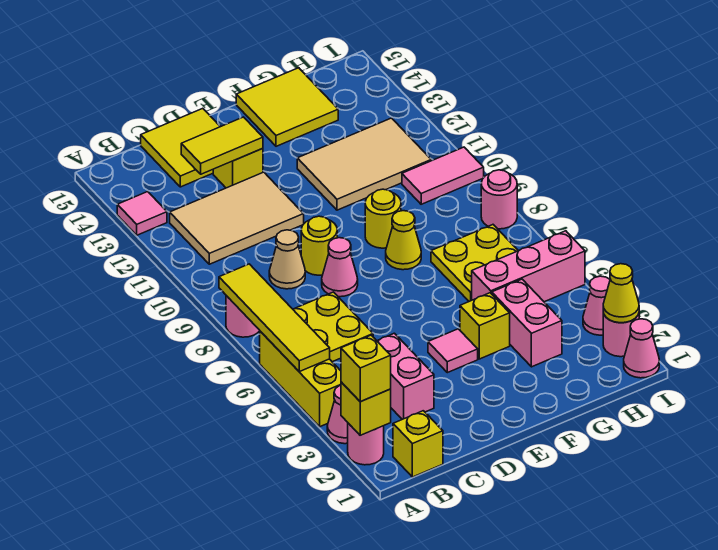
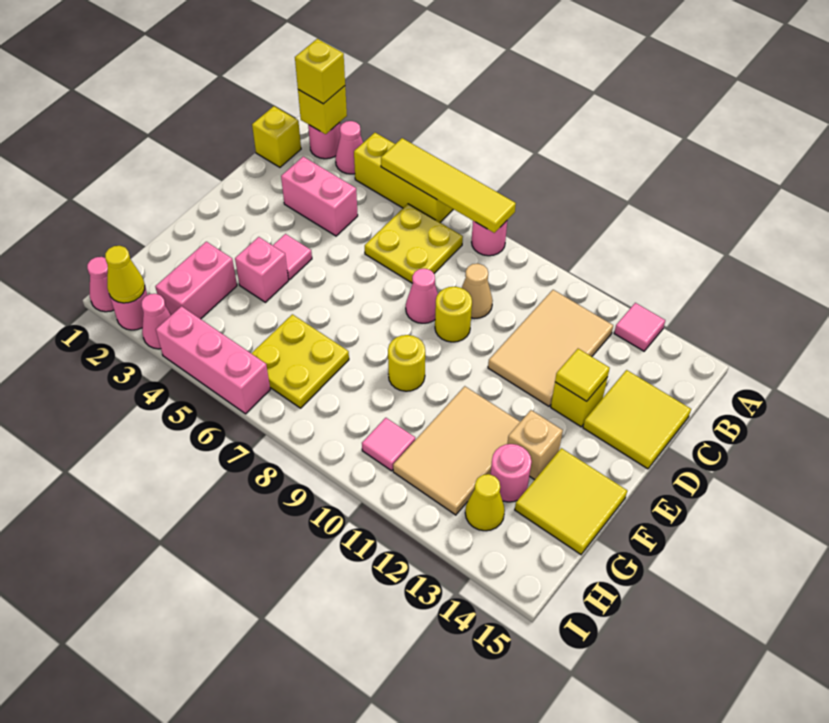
yellow tile C13:D13 level 2 -> yellow tile D13 level 2
yellow brick F4 level 1 -> pink brick F4 level 1
yellow cone F8 level 1 -> yellow cone H13 level 1
none -> tan brick F13 level 1
pink brick G3:G4 level 1 -> pink brick G3:H3 level 1
pink brick G5:I5 level 1 -> pink brick I4:I6 level 1
pink tile H10:I10 level 1 -> pink tile H10 level 1
pink round brick I8 level 1 -> pink round brick G13 level 1

